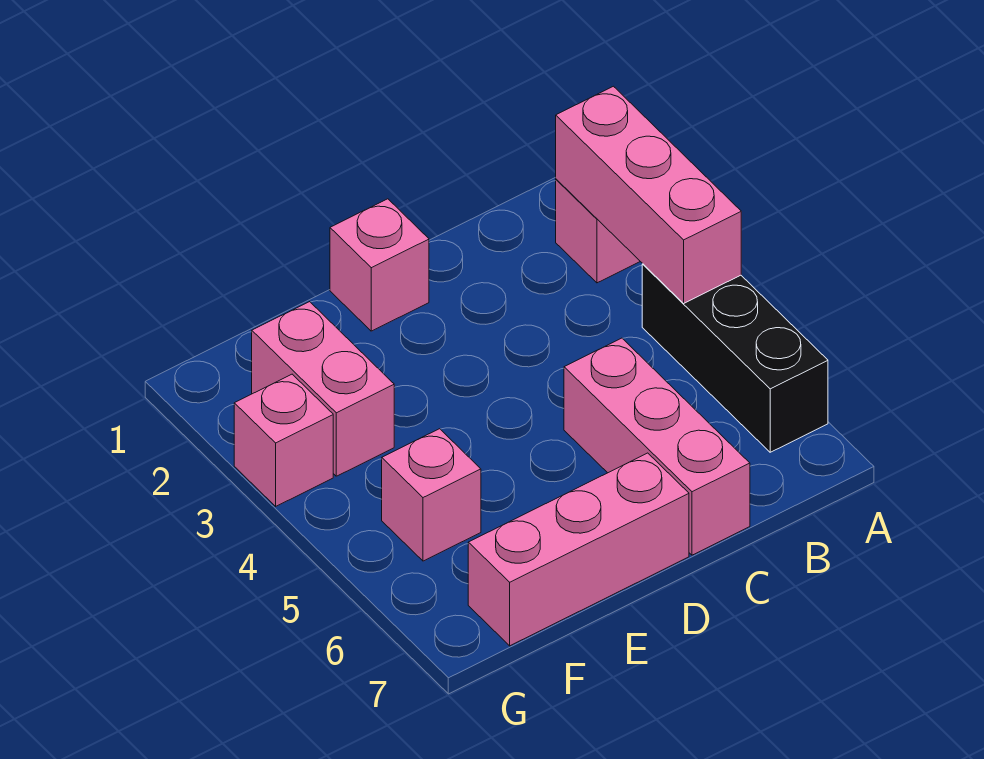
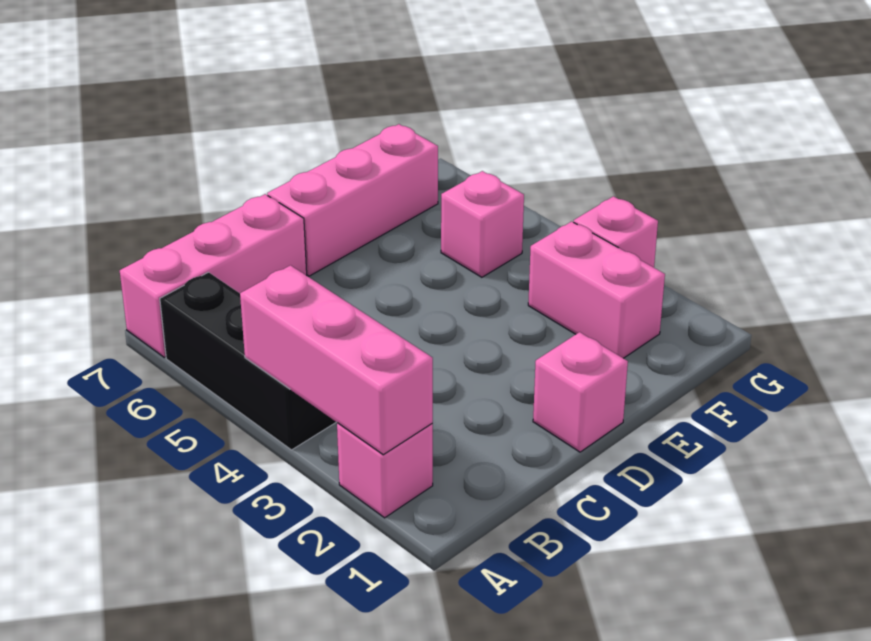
pink brick C5:C7 level 1 -> pink brick A7:C7 level 1

